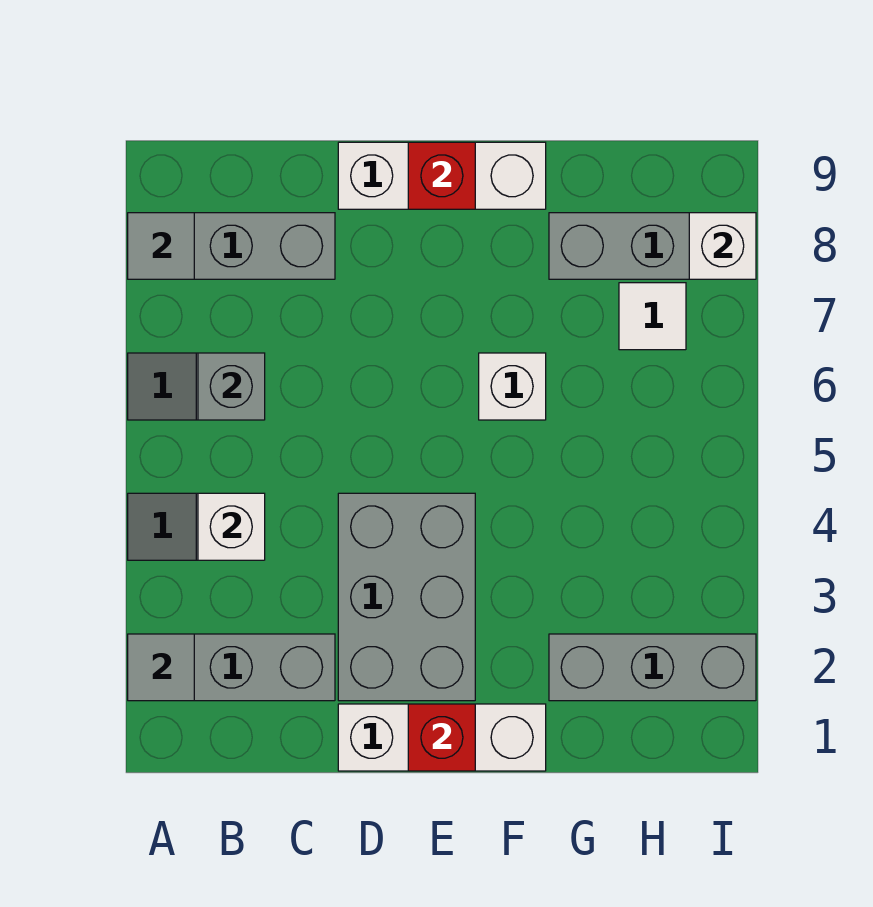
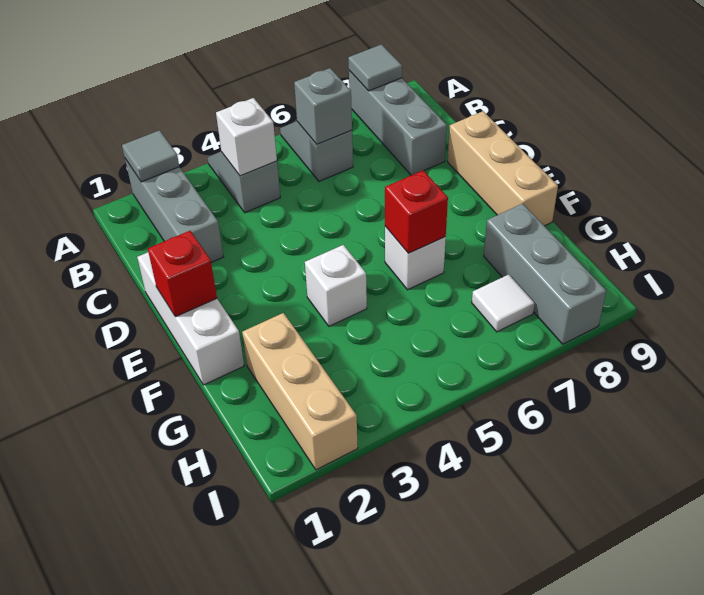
grey brick D2:E4 level 1 -> none
white brick D9:F9 level 1 -> tan brick D9:F9 level 1
red brick E9 level 2 -> red brick F6 level 2
grey brick G2:I2 level 1 -> tan brick G2:I2 level 1
white brick I8 level 2 -> white brick F4 level 1

